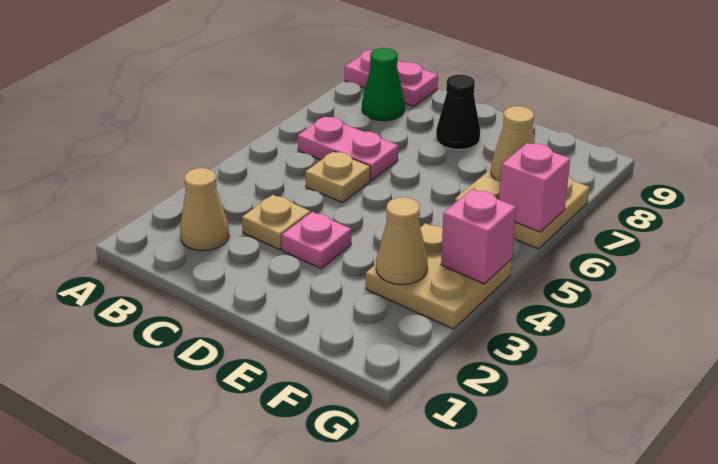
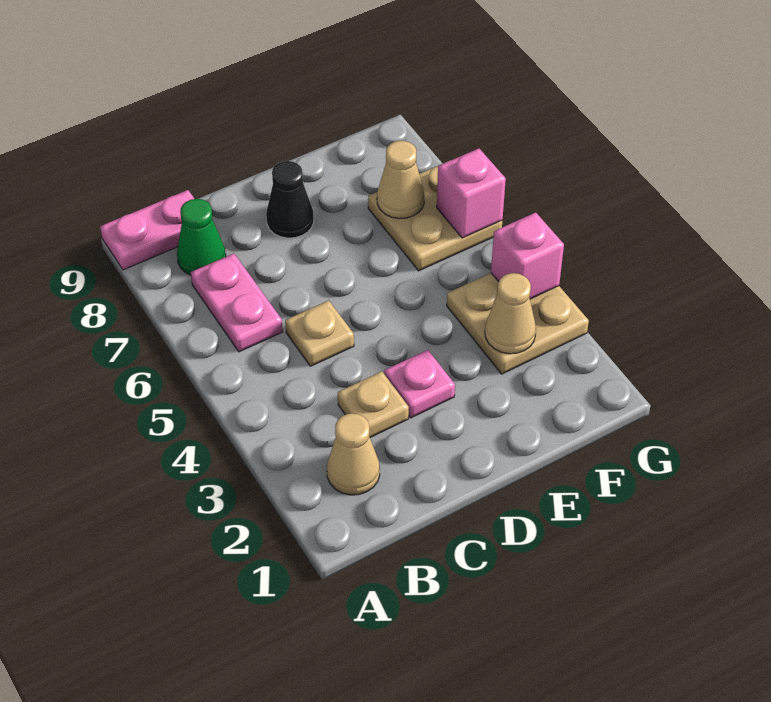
pink plate B6:C6 level 1 -> pink plate B6:B7 level 1

